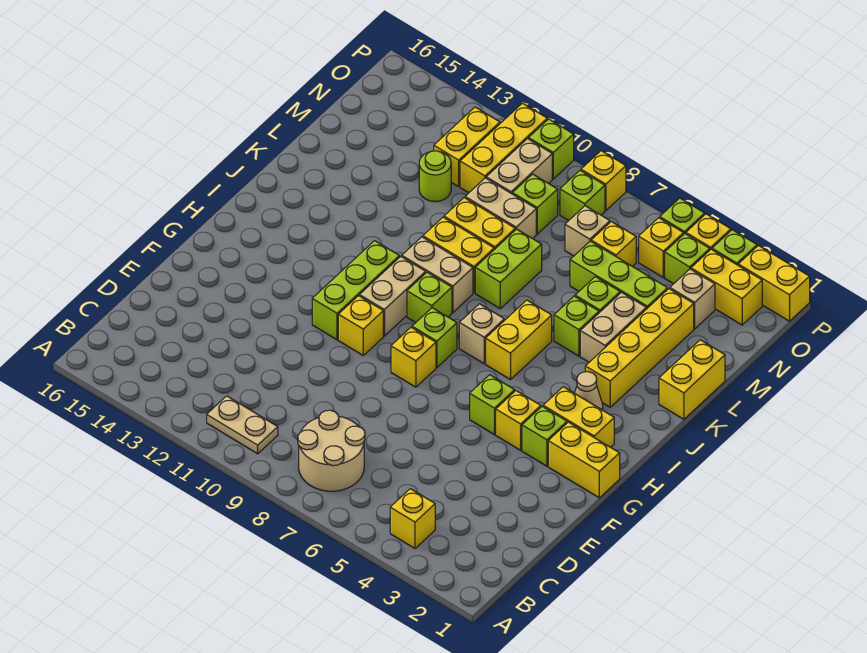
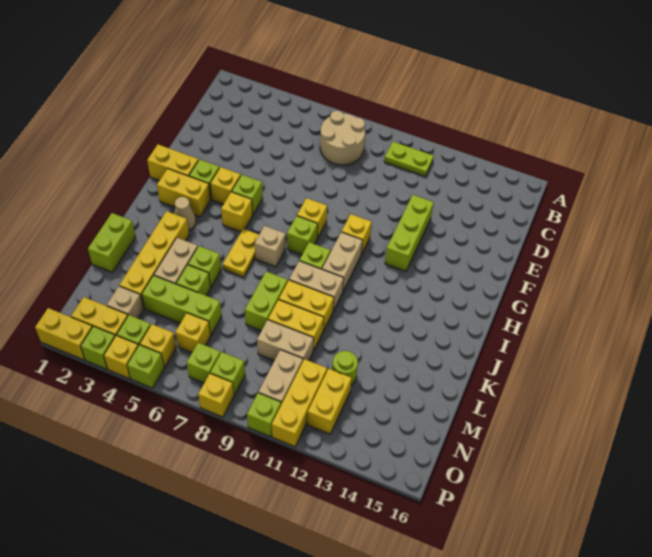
yellow brick B4 level 1 -> yellow brick H5 level 1
tan plate B10:B11 level 1 -> lime plate B10:B11 level 1
lime brick G11:I11 level 1 -> lime brick E12:G12 level 1
yellow brick I6:J6 level 1 -> yellow plate I6:J6 level 1
yellow brick K1:L1 level 1 -> lime brick K1:L1 level 1
tan brick N7 level 1 -> none
lime brick N9 level 1 -> lime brick O7 level 1

